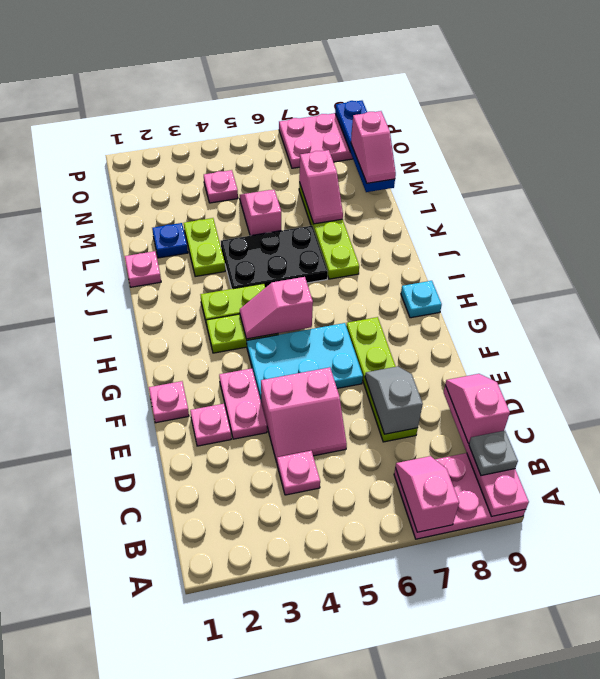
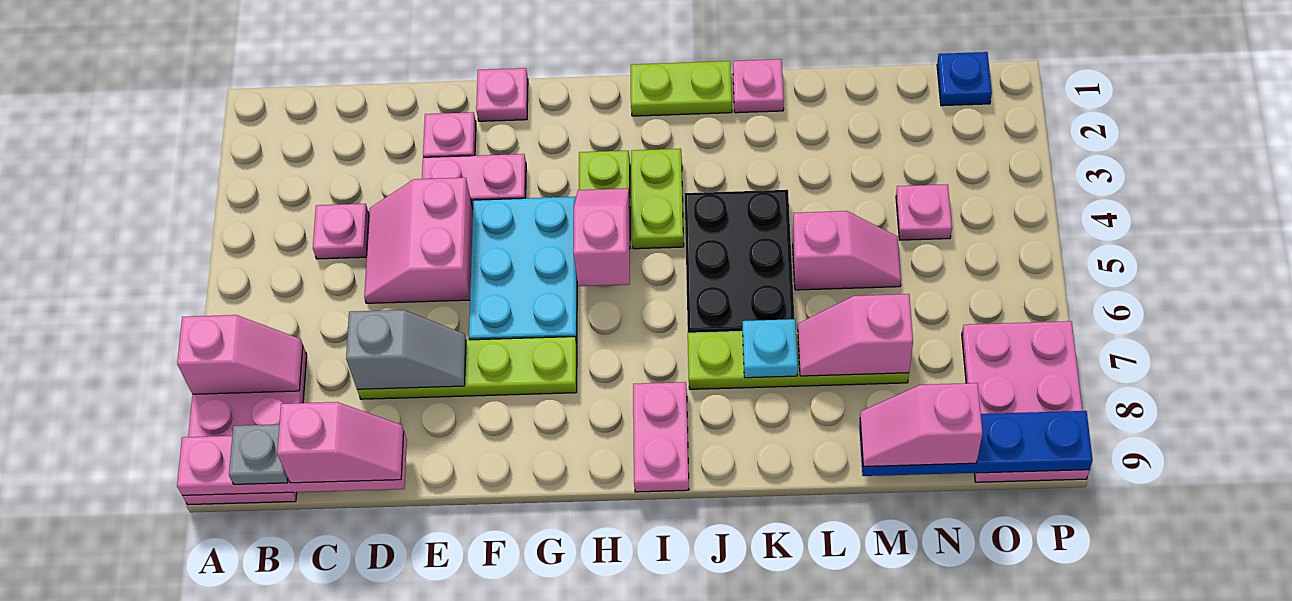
cyan plate H9 level 1 -> cyan plate K7 level 2
none -> pink plate I8:I9 level 1
lime plate K3:L3 level 1 -> lime plate I1:J1 level 1
blue plate L2 level 1 -> blue plate O1 level 1

